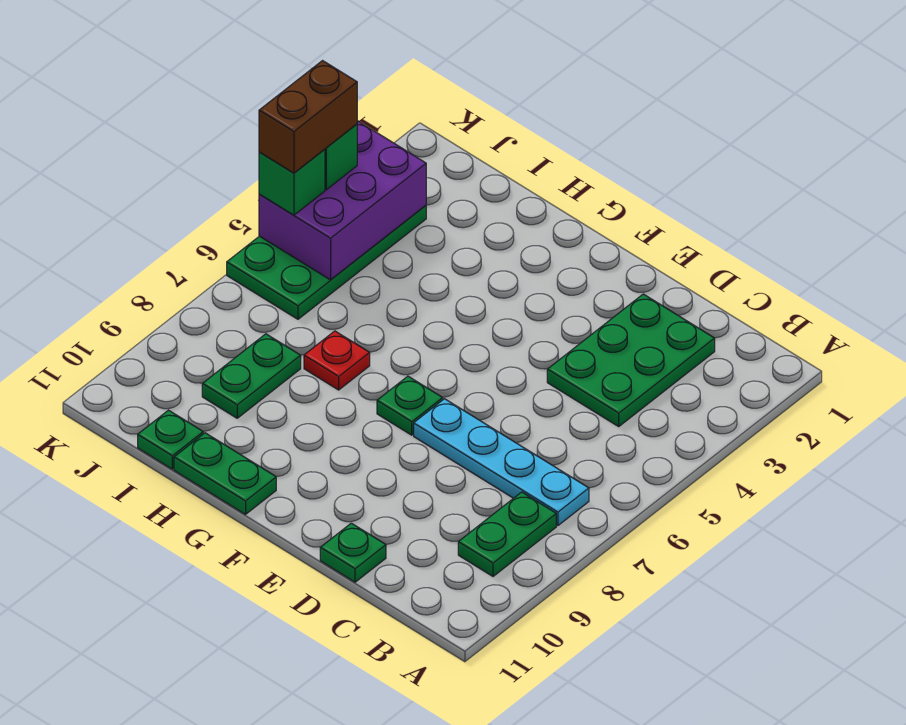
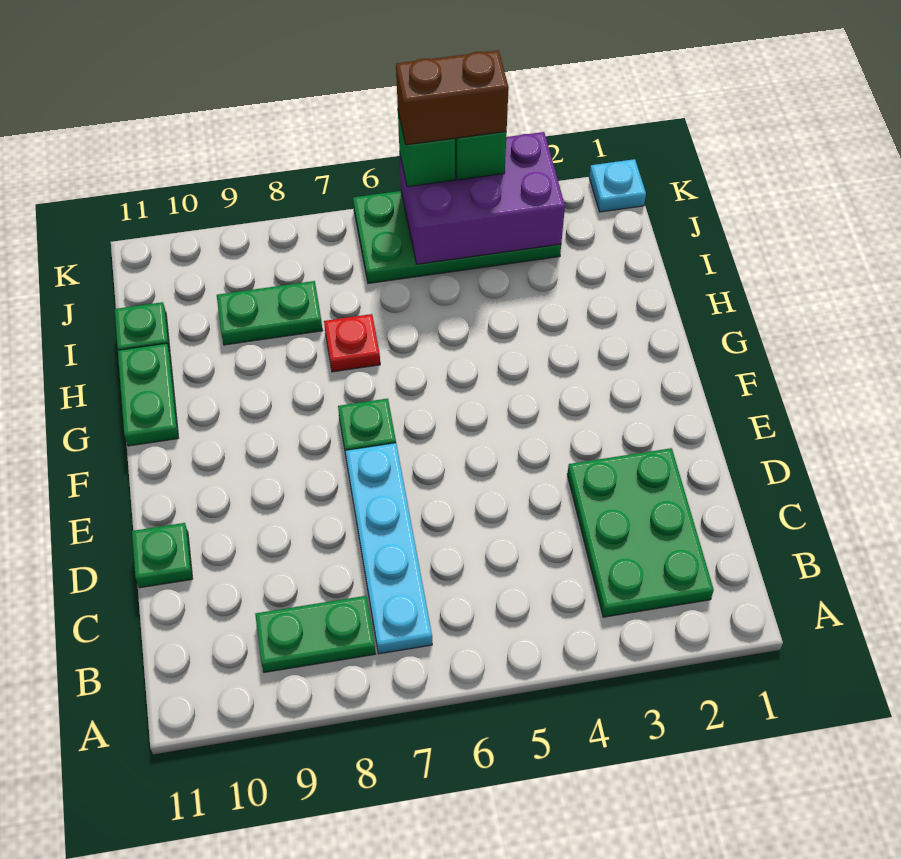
green plate C2:D4 level 1 -> green plate B2:D3 level 1
none -> cyan plate K1 level 1

